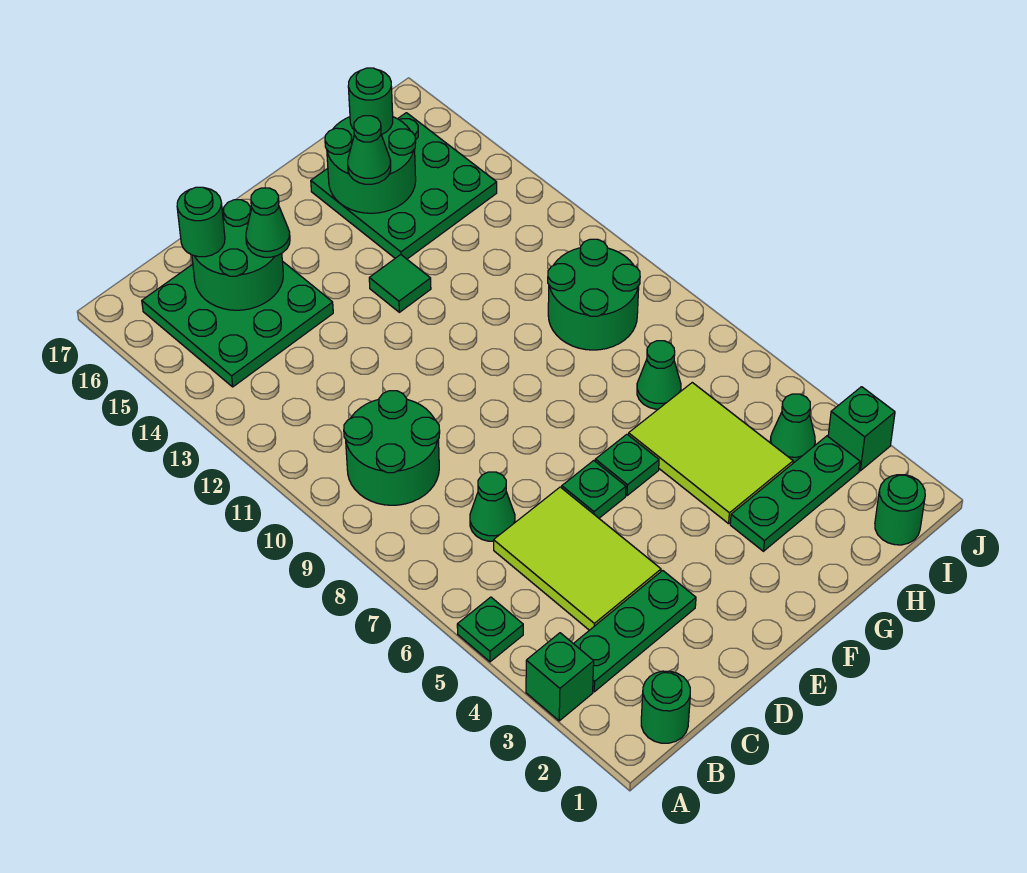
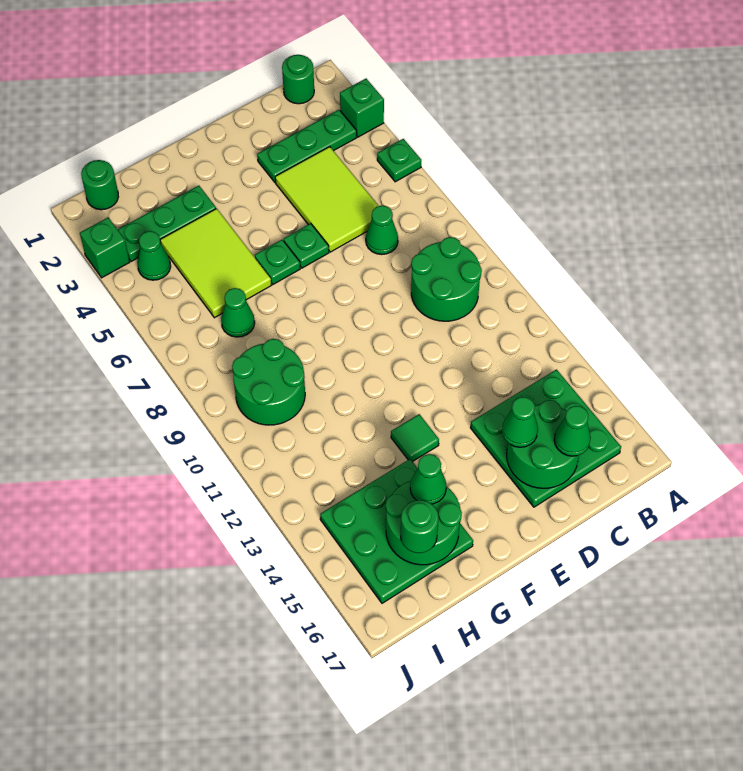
green round brick C16 level 3 -> green cone C16 level 3

